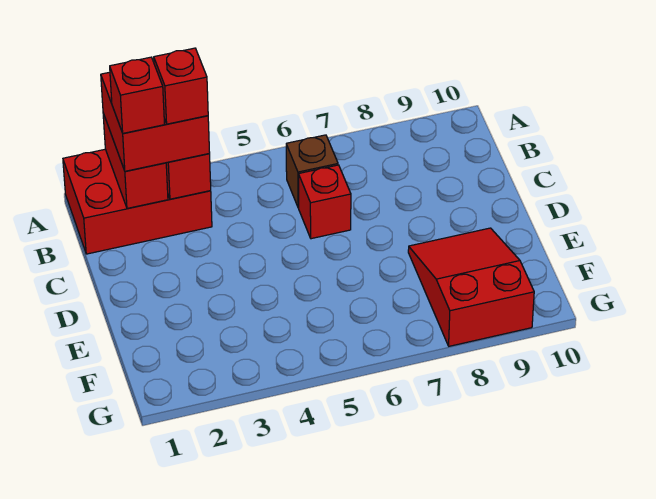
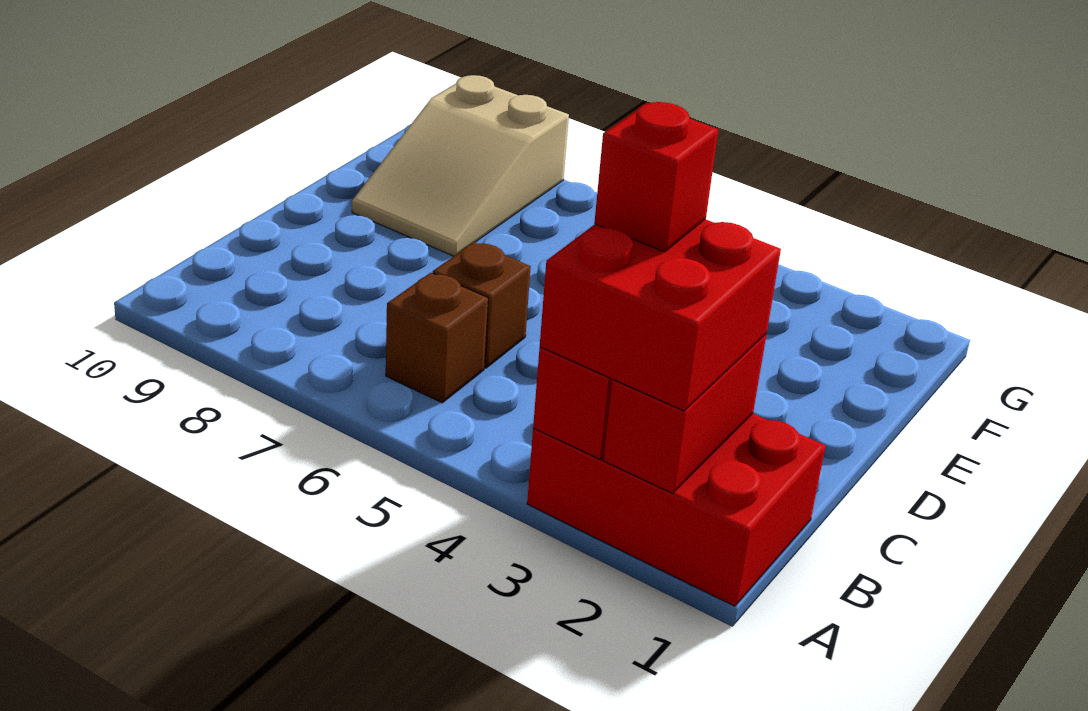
red brick B2 level 4 -> none
red brick C6 level 1 -> brown brick C6 level 1
red slope E8:G9 level 1 top G -> tan slope E8:G9 level 1 top G

